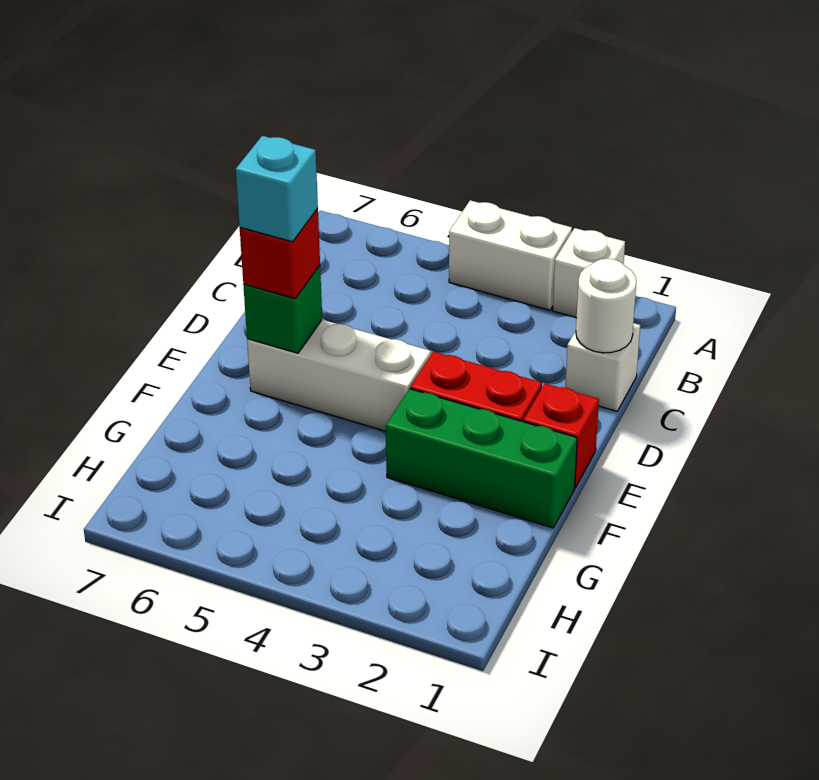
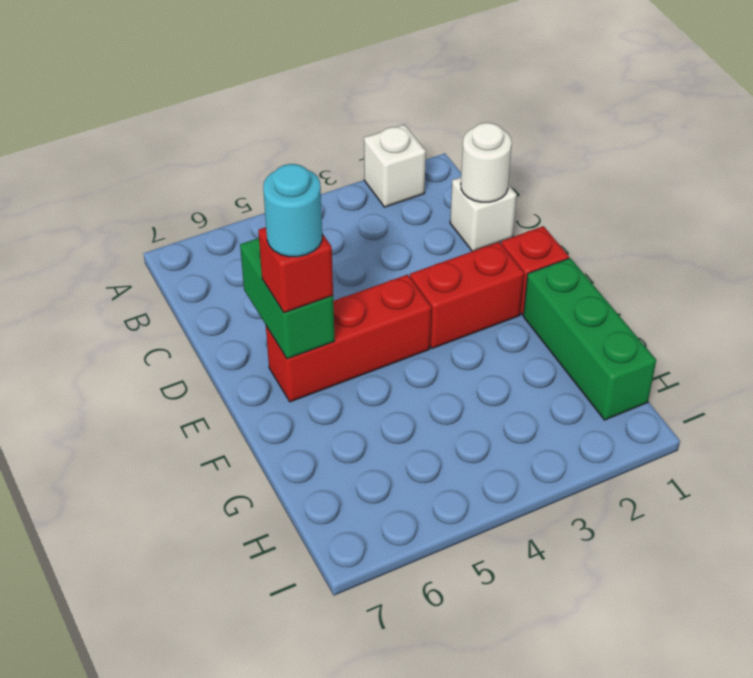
white brick A3:A4 level 1 -> none
white brick E4:E6 level 1 -> red brick E4:E6 level 1
green brick E6 level 2 -> green brick D6:E6 level 2
cyan brick E6 level 4 -> cyan round brick E6 level 4
green brick F1:F3 level 1 -> green brick F1:H1 level 1

